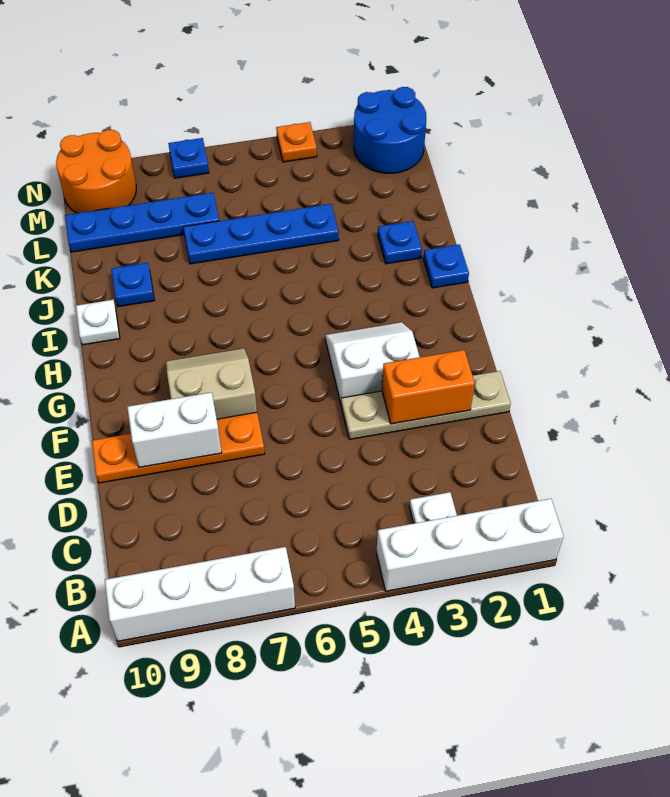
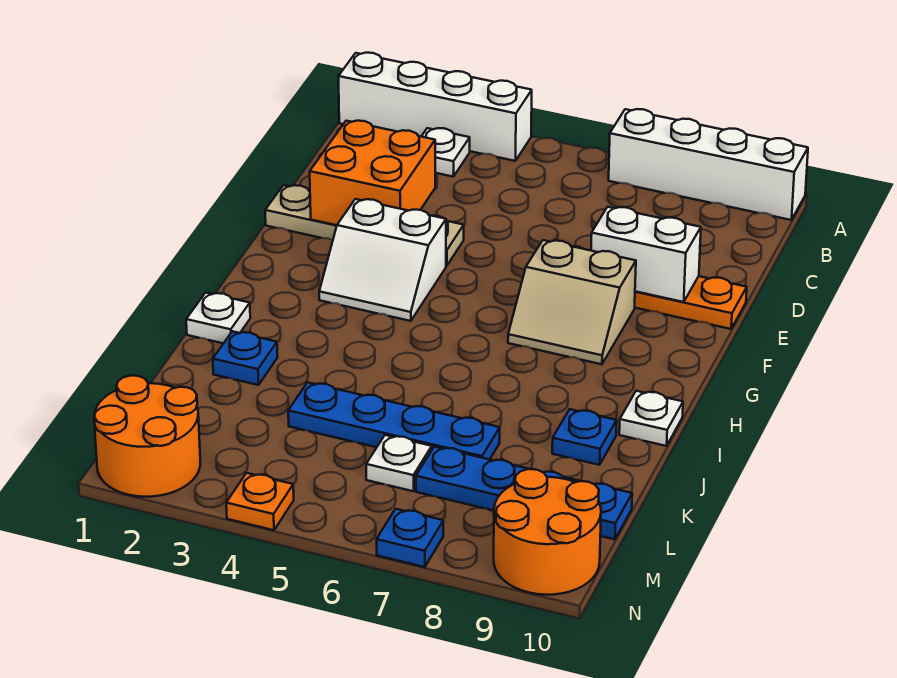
orange brick E2:E3 level 2 -> orange brick D2:E3 level 2
blue plate I1 level 1 -> white plate I1 level 1
none -> white plate L6 level 1
blue round brick M1:N2 level 1 -> orange round brick M1:N2 level 1

